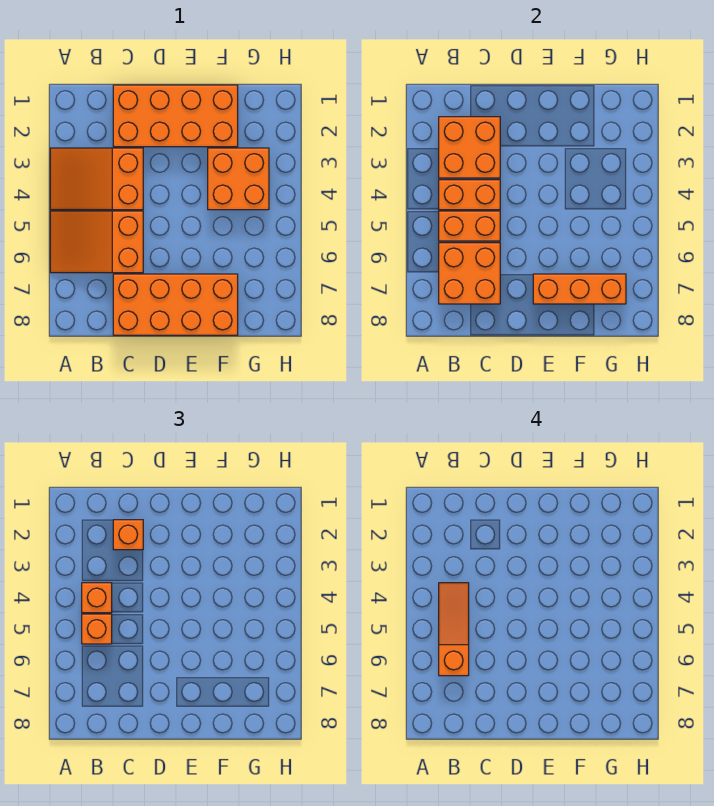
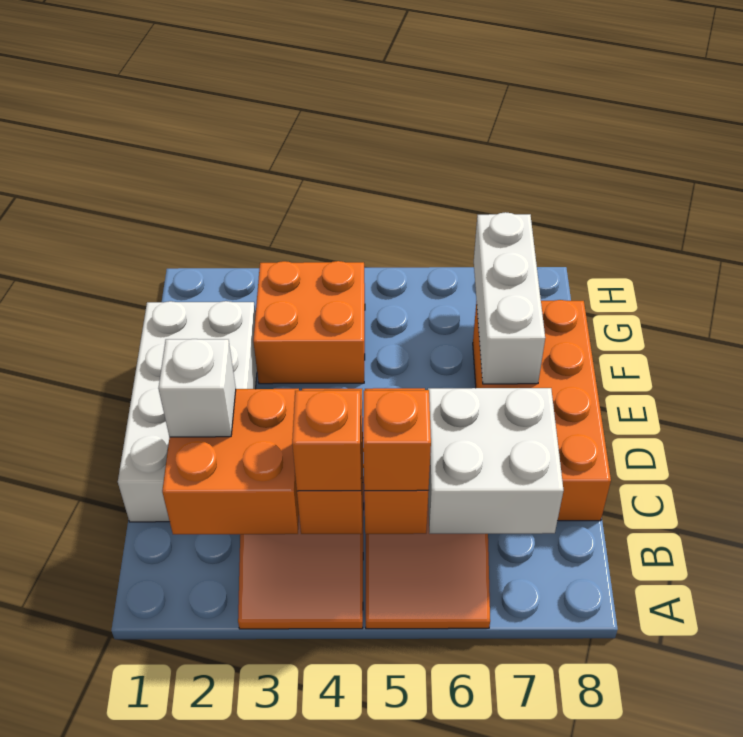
orange slope B4:B6 level 4 top 6 -> none
orange brick B6:C7 level 2 -> white brick B6:C7 level 2
orange brick C1:F2 level 1 -> white brick C1:F2 level 1
orange brick C2 level 3 -> white brick C2 level 3
orange brick E7:G7 level 2 -> white brick E7:G7 level 2

